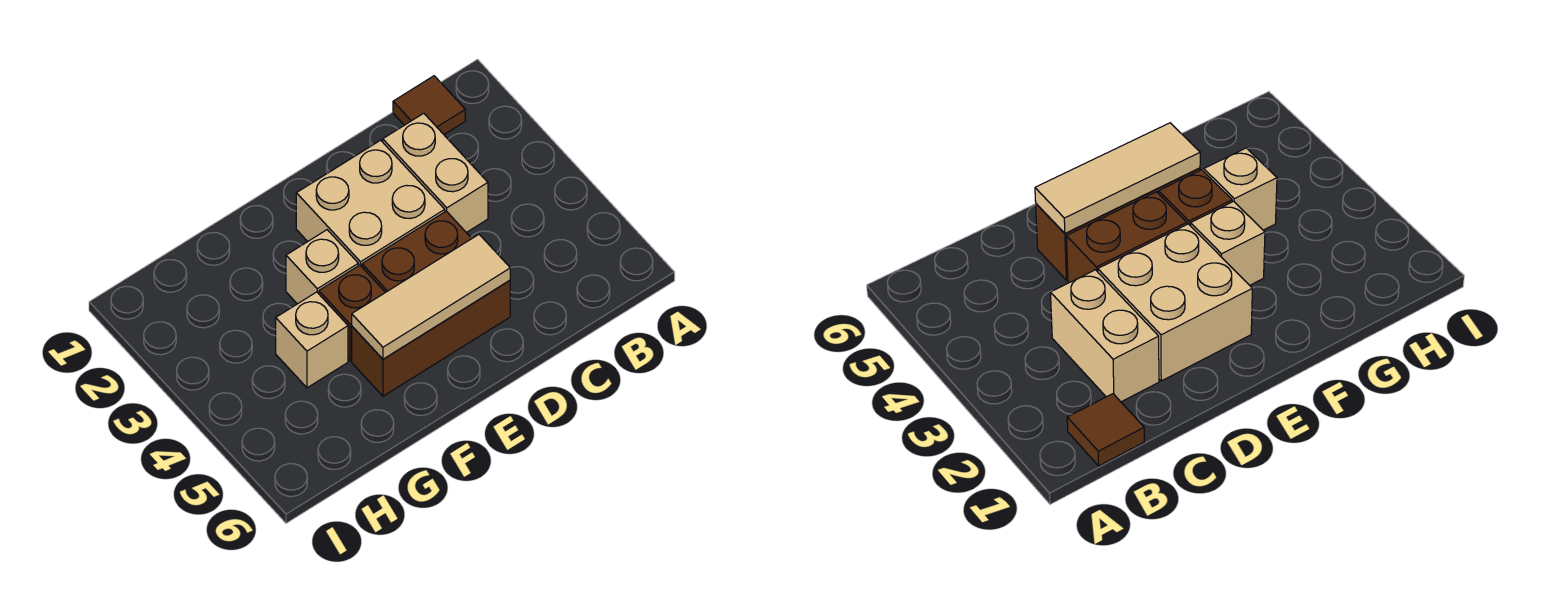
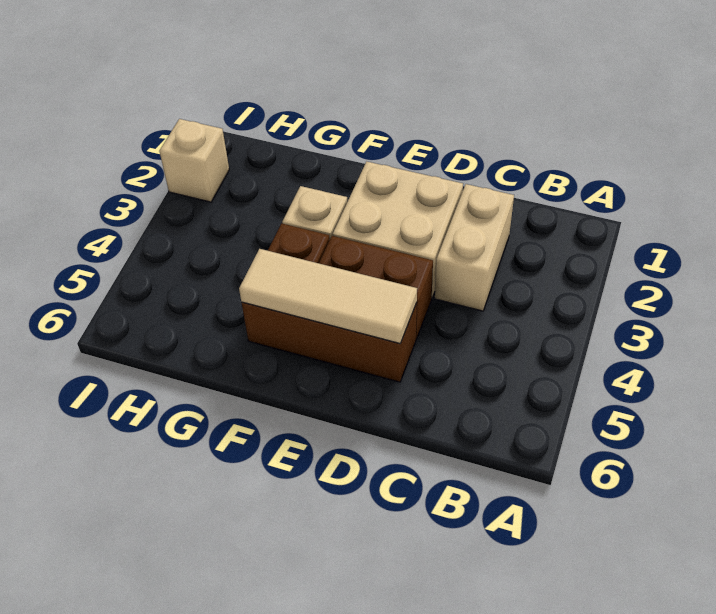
brown tile B1 level 1 -> none
tan brick G4 level 1 -> tan brick I2 level 1

